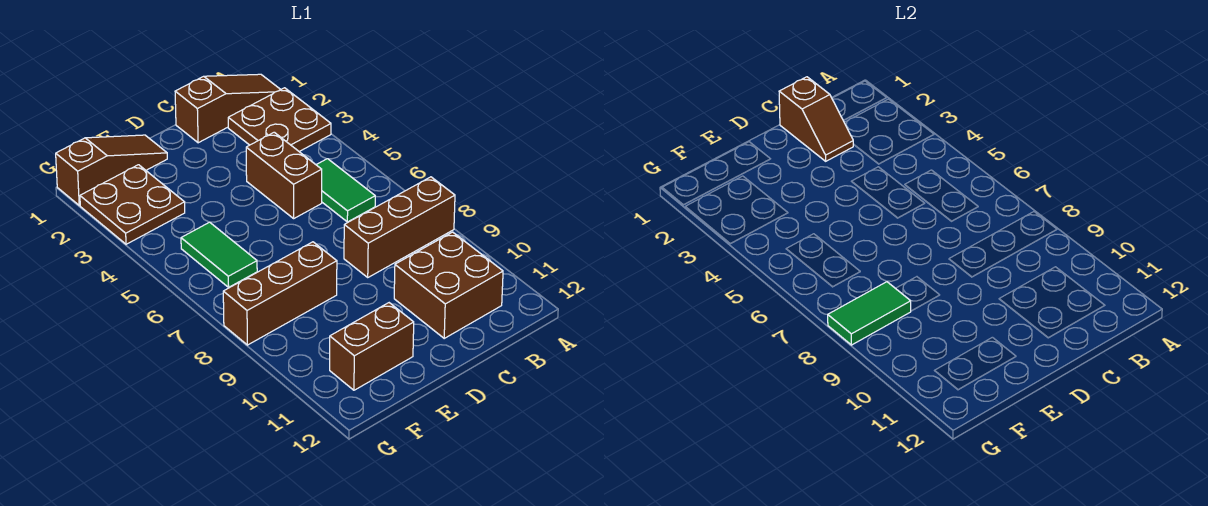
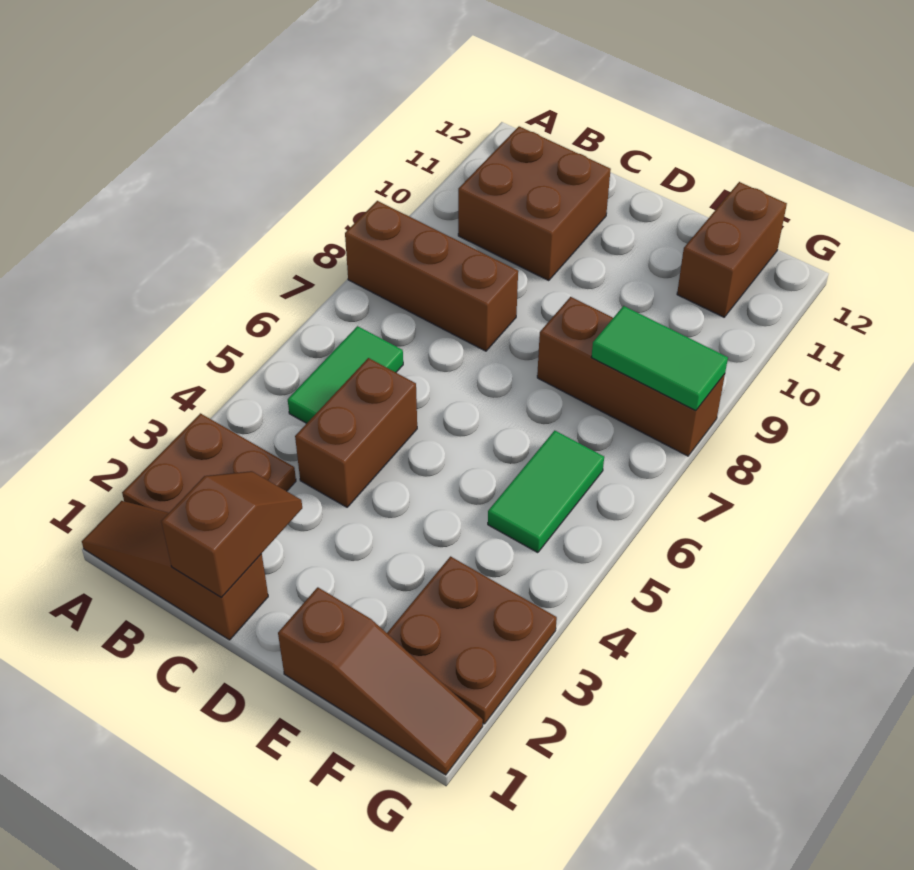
brown slope E1:G1 level 1 top G -> brown slope E1:G1 level 1 top E
brown brick E11:F11 level 1 -> brown brick F11:F12 level 1

